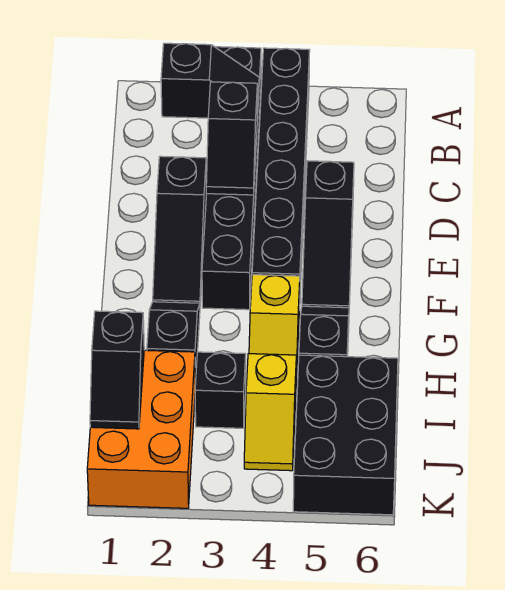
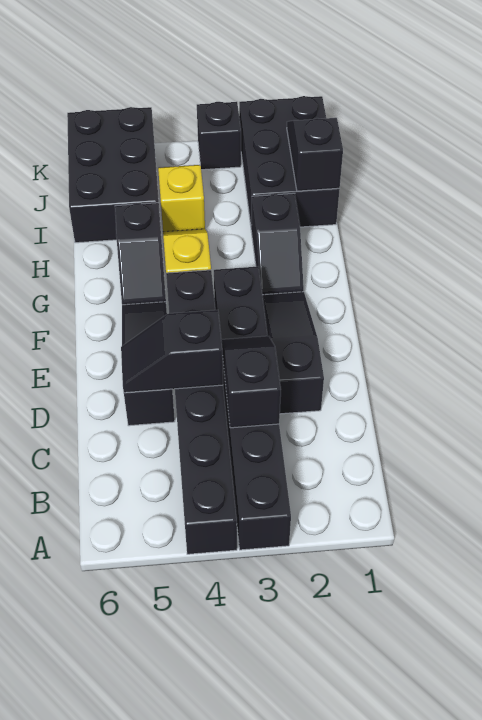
black slope B2:B3 level 2 top 2 -> black slope D4:D5 level 2 top 4
orange brick I1:K2 level 1 -> black brick I1:K2 level 1
black brick I3 level 1 -> black brick K3 level 1

